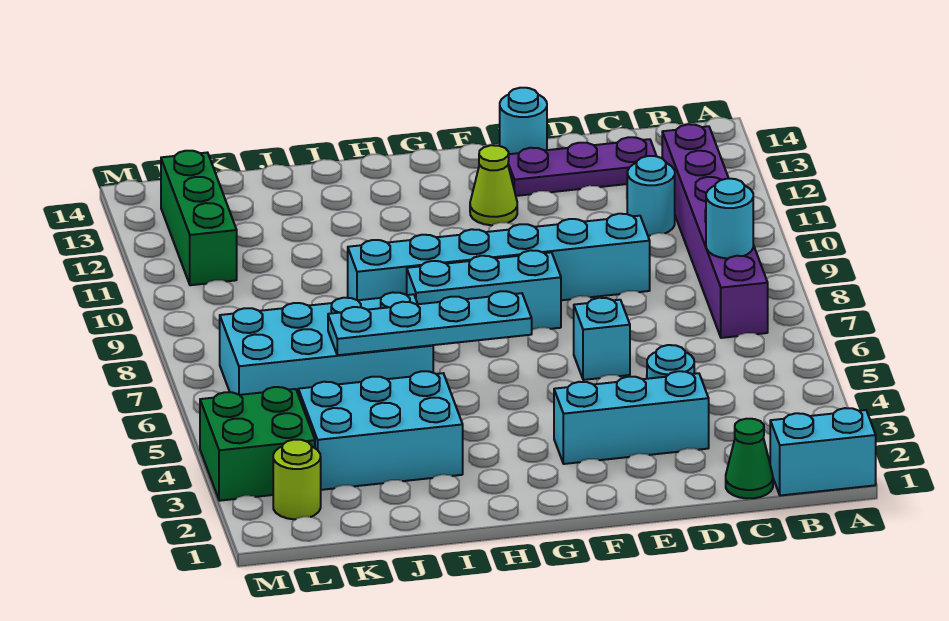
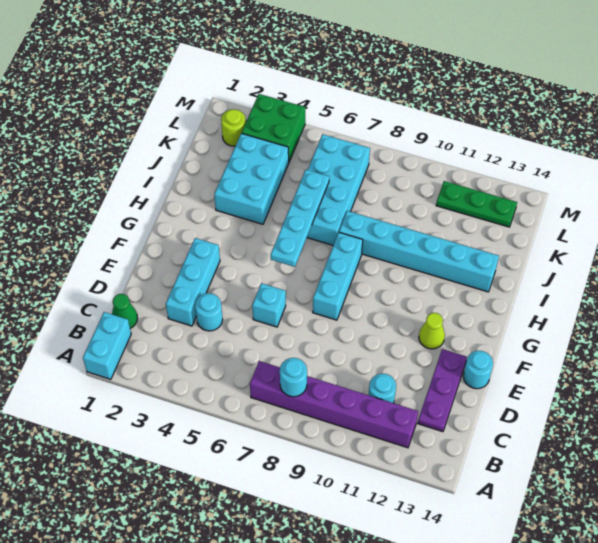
cyan brick D9:I9 level 1 -> cyan brick I8:I13 level 1
green brick L11:L13 level 1 -> green plate L11:L13 level 1

